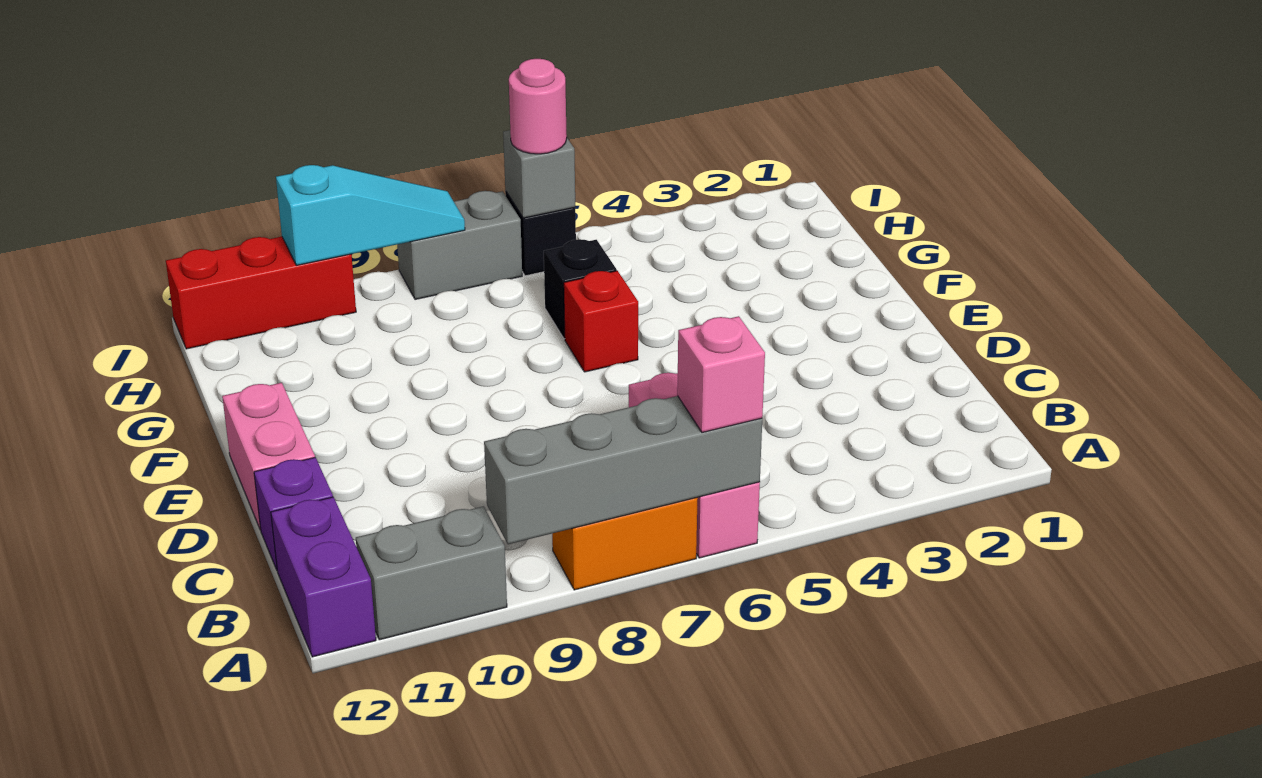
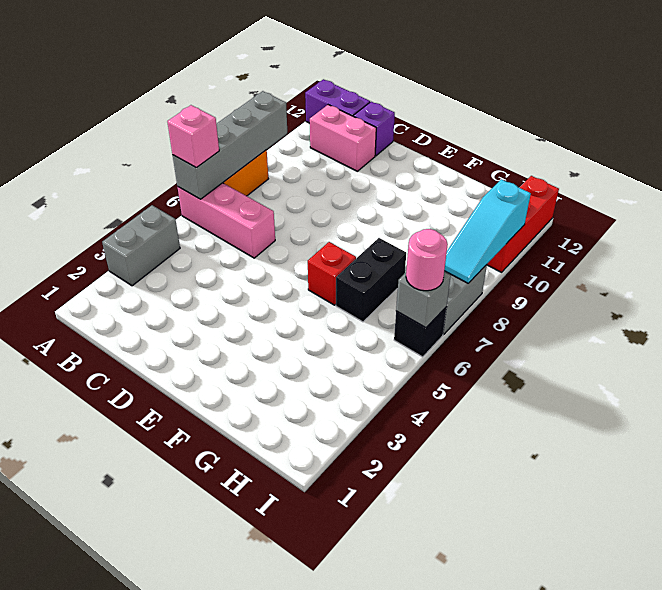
grey brick A10:A11 level 1 -> grey brick A3:A4 level 1
pink brick D12:E12 level 1 -> pink brick B11:C11 level 1
black brick G6 level 1 -> black brick G6:G7 level 1

